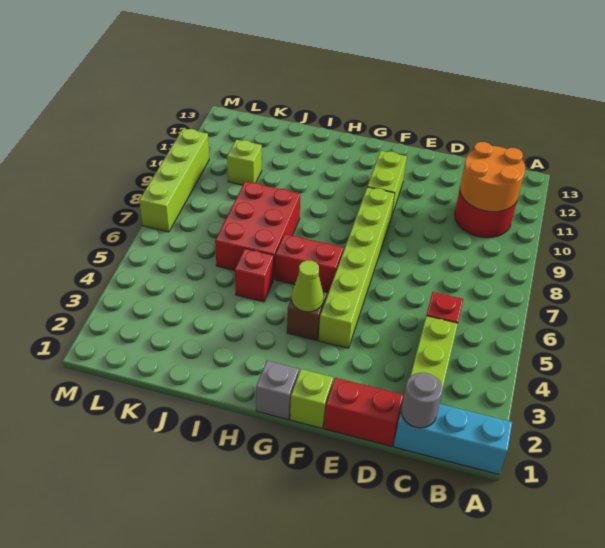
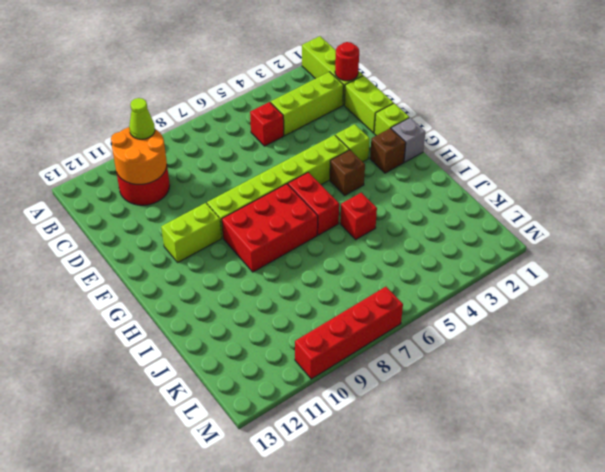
cyan brick A1:C1 level 1 -> lime brick A1:C1 level 1
grey round brick C1 level 2 -> red round brick C1 level 2
red brick D1:E1 level 1 -> lime brick D1:E1 level 1
none -> brown brick G2 level 1
lime cone G4 level 2 -> lime cone B10 level 3
red brick I6:J8 level 1 -> red brick G7:H9 level 1
lime brick K10 level 1 -> lime brick F3 level 1
lime brick M7:M10 level 1 -> red brick M7:M10 level 1

